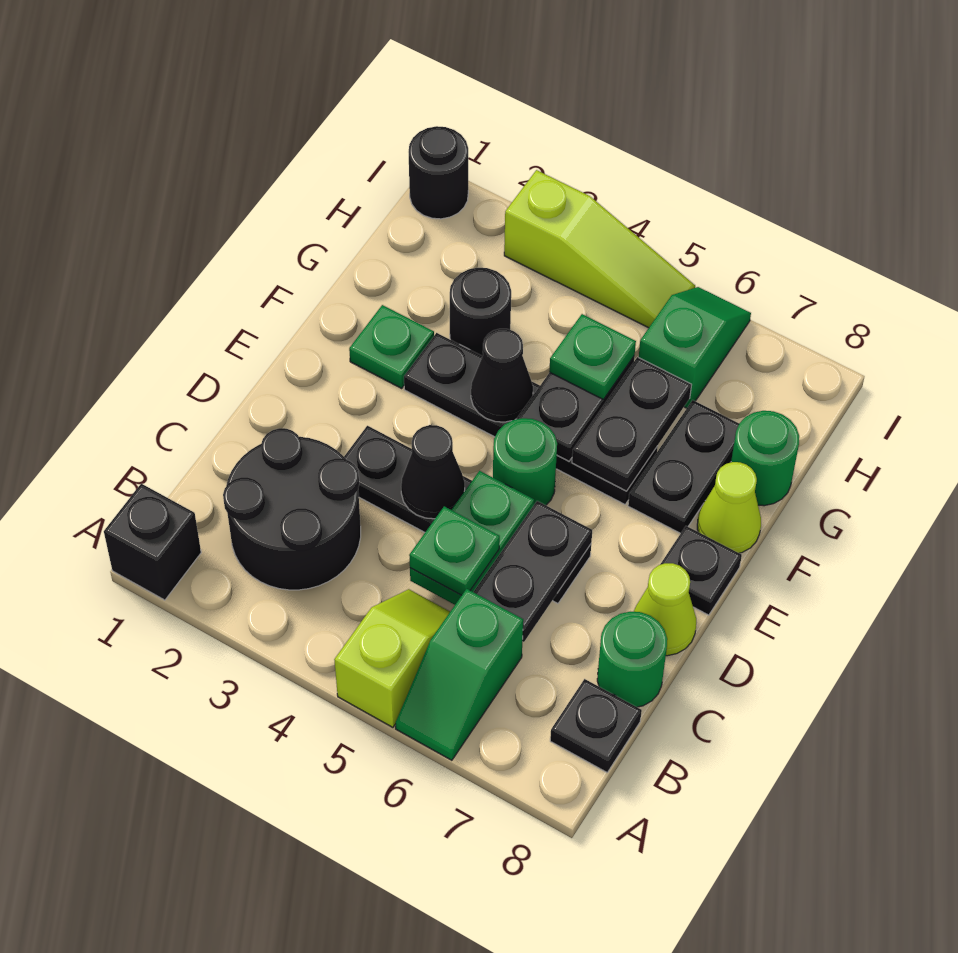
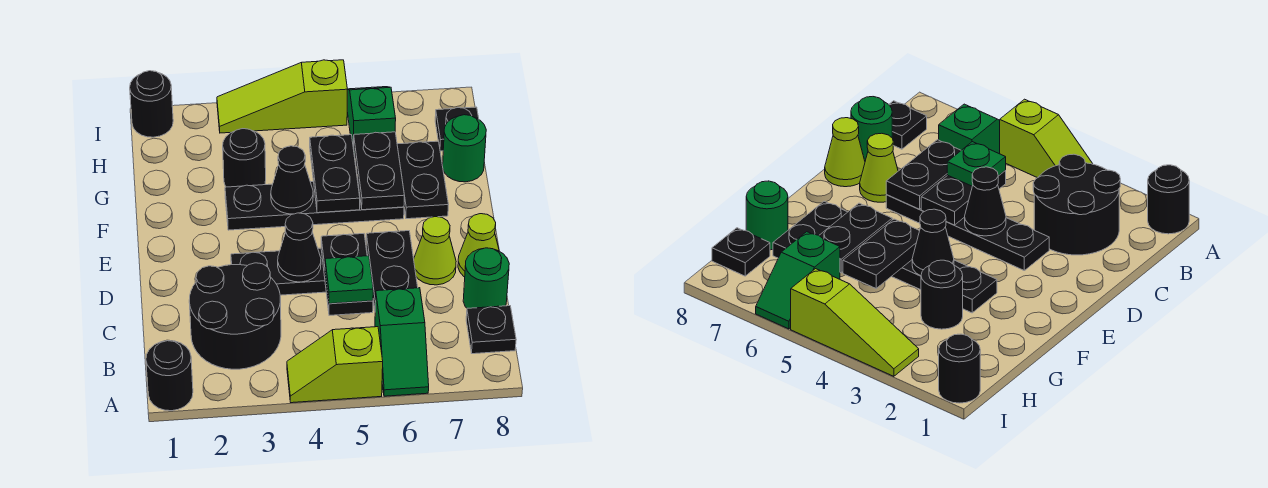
black brick A1 level 1 -> black round brick A1 level 1
lime slope A5:B5 level 1 top A -> lime slope A4:A5 level 1 top 5
green plate C5:D5 level 2 -> black plate C5:D5 level 2
green round brick E5 level 1 -> none
black plate E8 level 1 -> black plate H8 level 1
green plate F2 level 1 -> none
lime cone F8 level 1 -> lime cone D7 level 1
green plate G5 level 3 -> none
lime slope I3:I5 level 1 top 3 -> lime slope I3:I5 level 1 top 5

